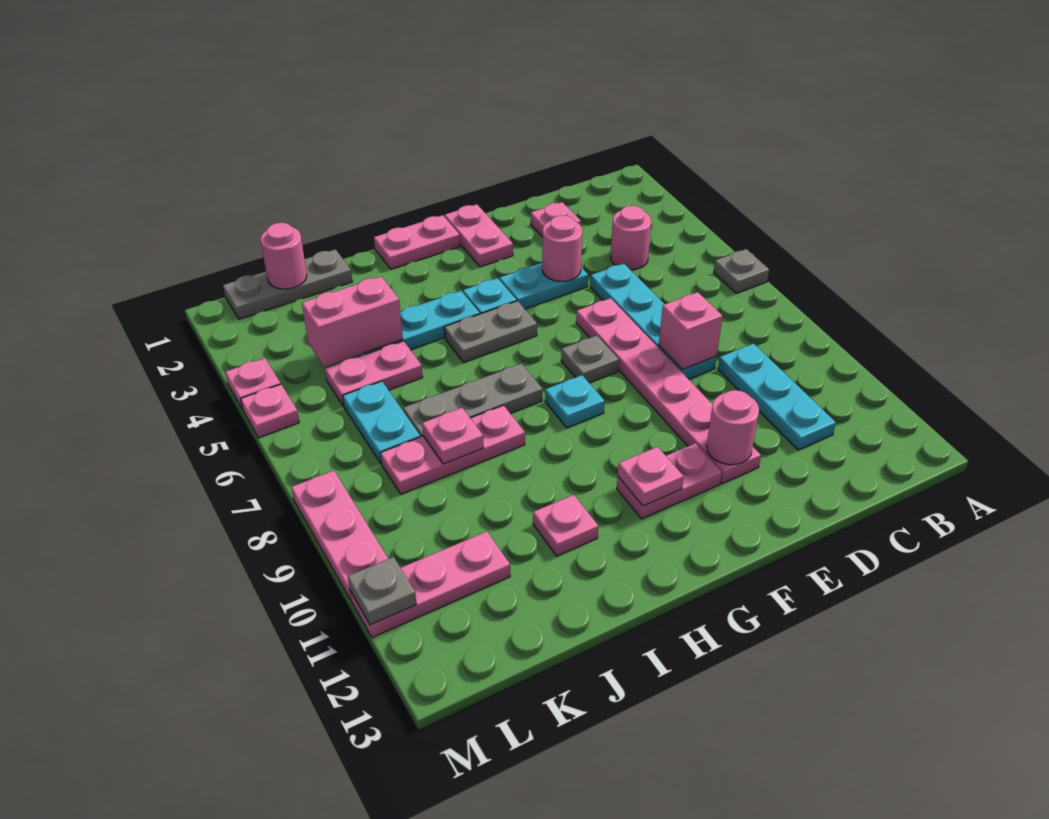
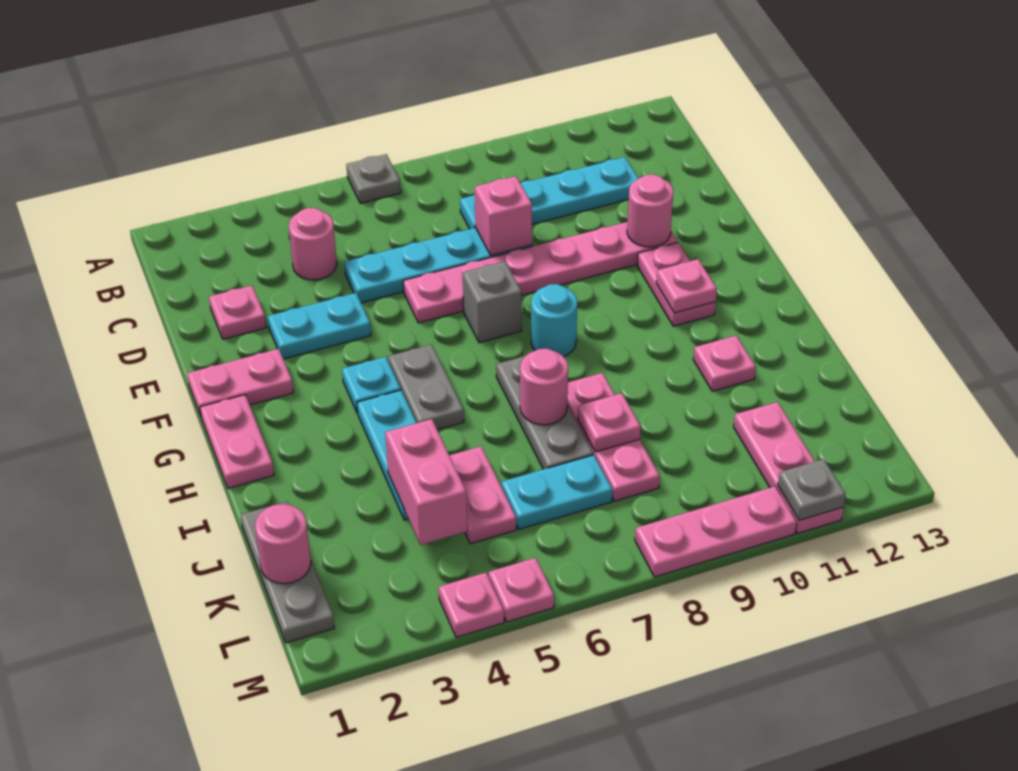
cyan plate C9:C11 level 1 -> cyan plate C8:C11 level 1
cyan plate E4:F4 level 1 -> cyan plate E3:E4 level 1
pink round brick E4 level 2 -> pink round brick I7 level 2
grey plate F7 level 1 -> grey brick F7 level 1
cyan plate G8 level 1 -> cyan round brick G8 level 1

